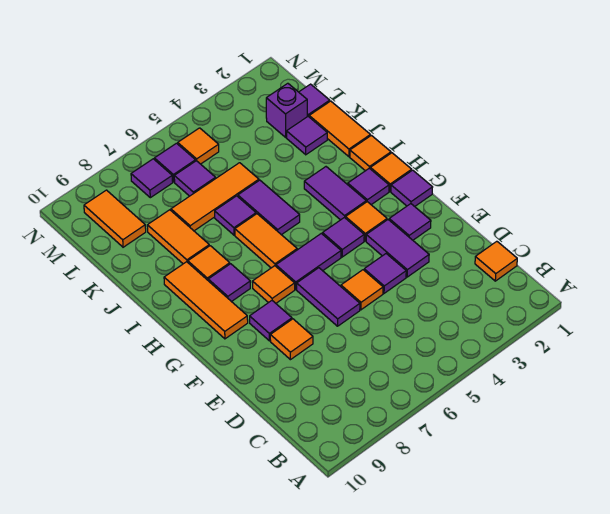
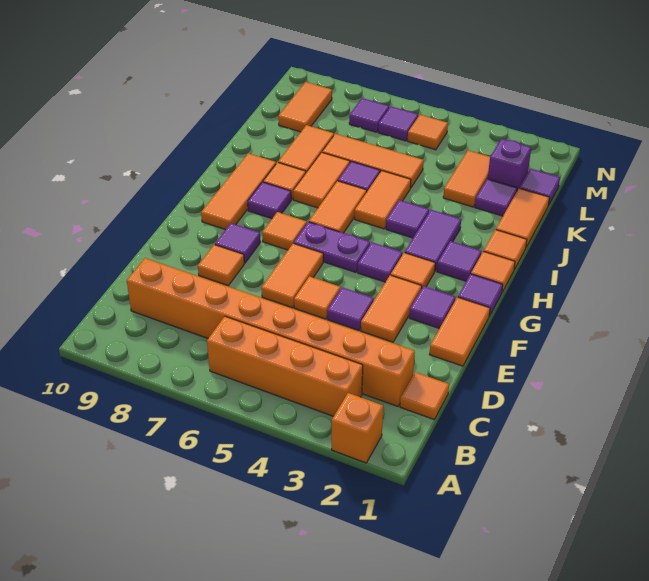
none -> orange brick A2 level 1
none -> orange brick B3:B6 level 1
none -> orange brick C2:C9 level 1
none -> orange tile E1:F1 level 1
purple tile E3:F3 level 1 -> orange tile E3:F3 level 1
purple tile E6:F6 level 1 -> orange tile E6:F6 level 1
purple tile G5:G6 level 1 -> purple plate G5:G6 level 1
purple tile I5:J5 level 1 -> orange tile I5:J5 level 1
none -> orange tile I7:J7 level 1
none -> orange tile K3:L3 level 1
purple tile L6 level 1 -> purple tile I4 level 1

